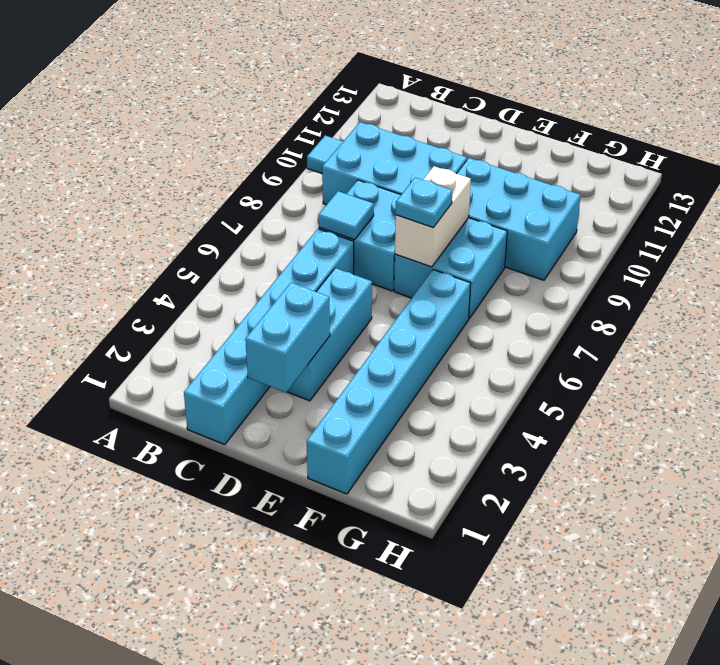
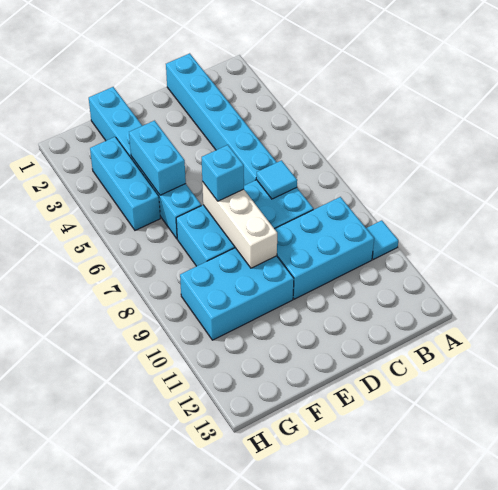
cyan brick D2:D3 level 2 -> cyan brick F4:F5 level 2
cyan brick D3:D5 level 1 -> cyan brick G3:G5 level 1
white brick E7:E8 level 2 -> white brick E7:E9 level 2
cyan plate E7 level 3 -> cyan brick E7 level 3

